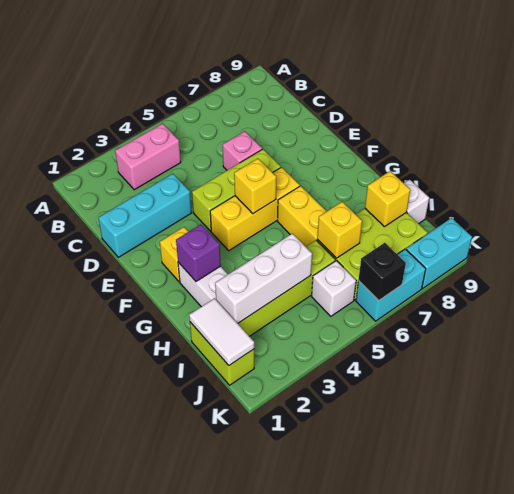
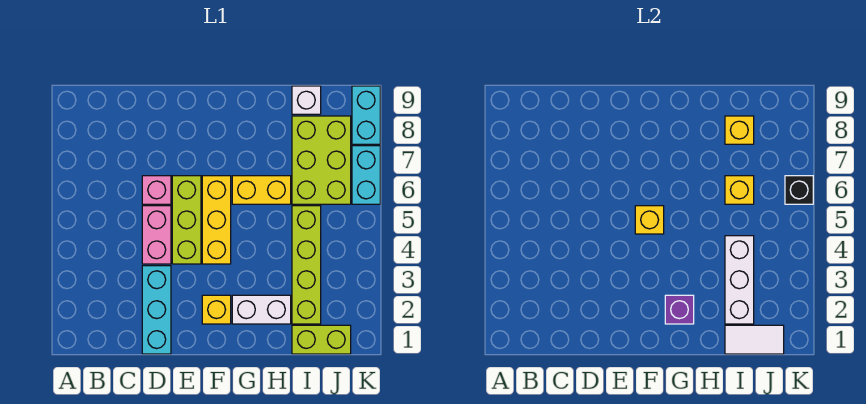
pink brick B3:B4 level 1 -> pink brick D4:D5 level 1
white brick J5 level 1 -> none

